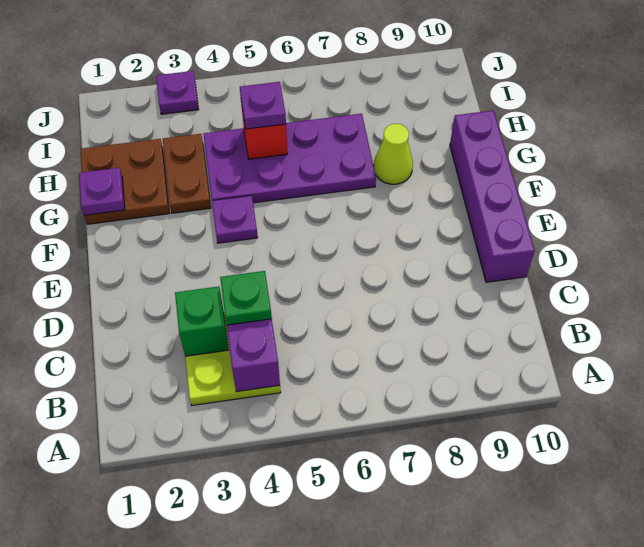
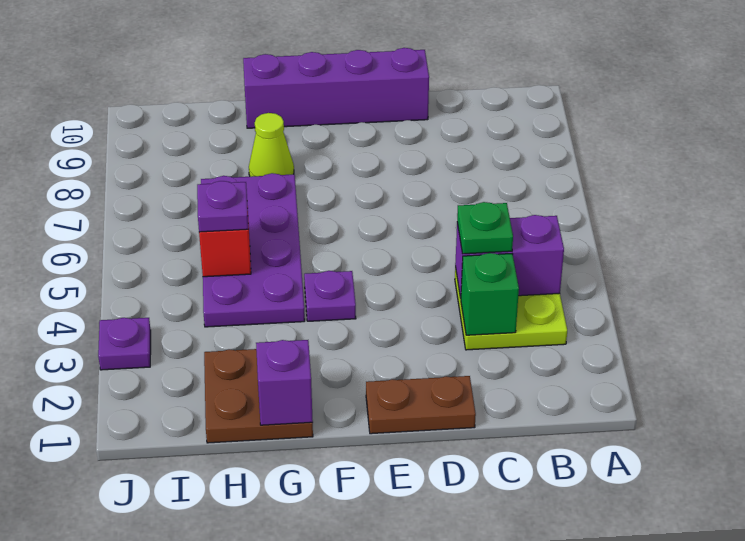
purple plate G1 level 2 -> purple brick G1 level 2
brown plate G3:H3 level 1 -> brown plate D1:E1 level 1

